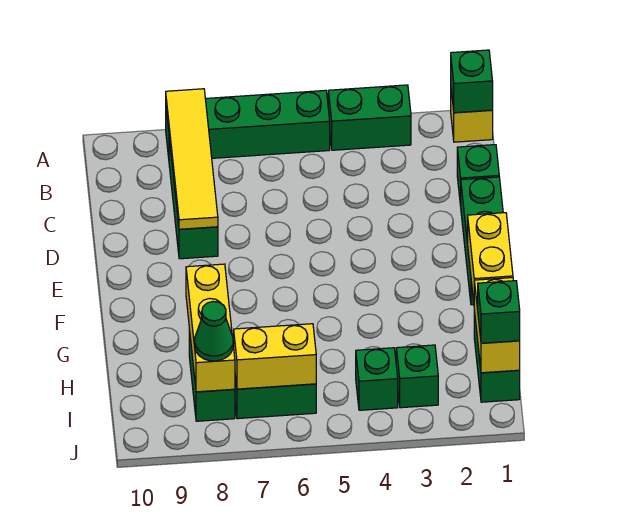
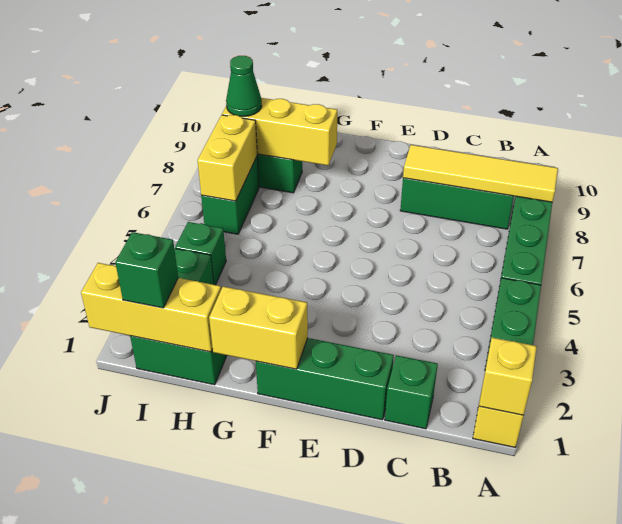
green brick A1 level 2 -> yellow brick A1 level 2
yellow brick H1:I1 level 2 -> yellow brick H1:J1 level 2

